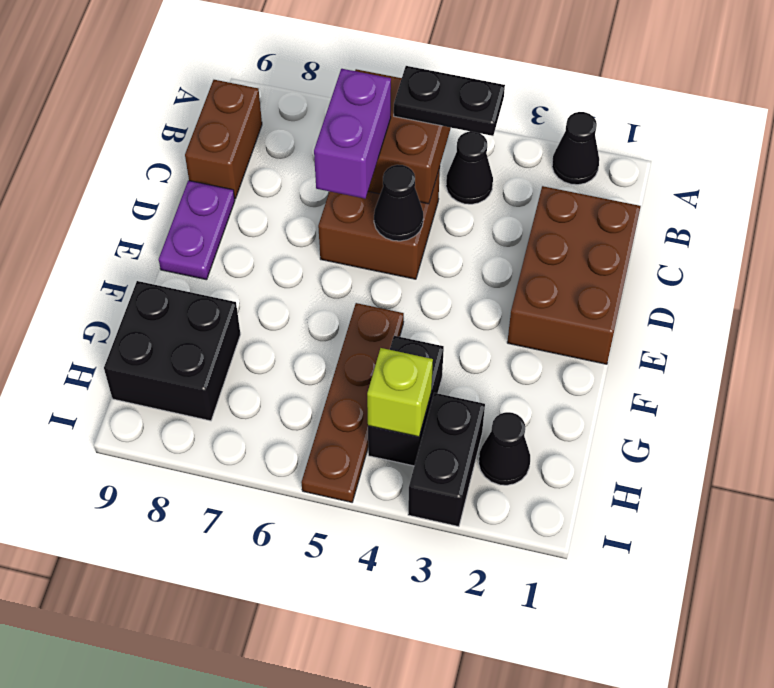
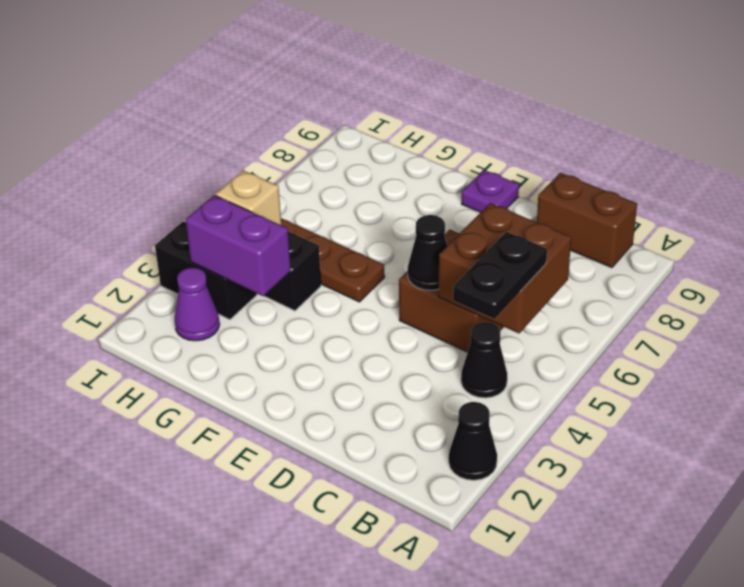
brown brick C1:E2 level 1 -> none
purple brick C6:D6 level 3 -> purple brick G3:H3 level 2
purple plate D9:E9 level 1 -> purple plate E9 level 1
black brick G8:H9 level 1 -> none
black cone H2 level 1 -> purple cone H2 level 1
lime brick H4 level 2 -> tan brick H4 level 2

